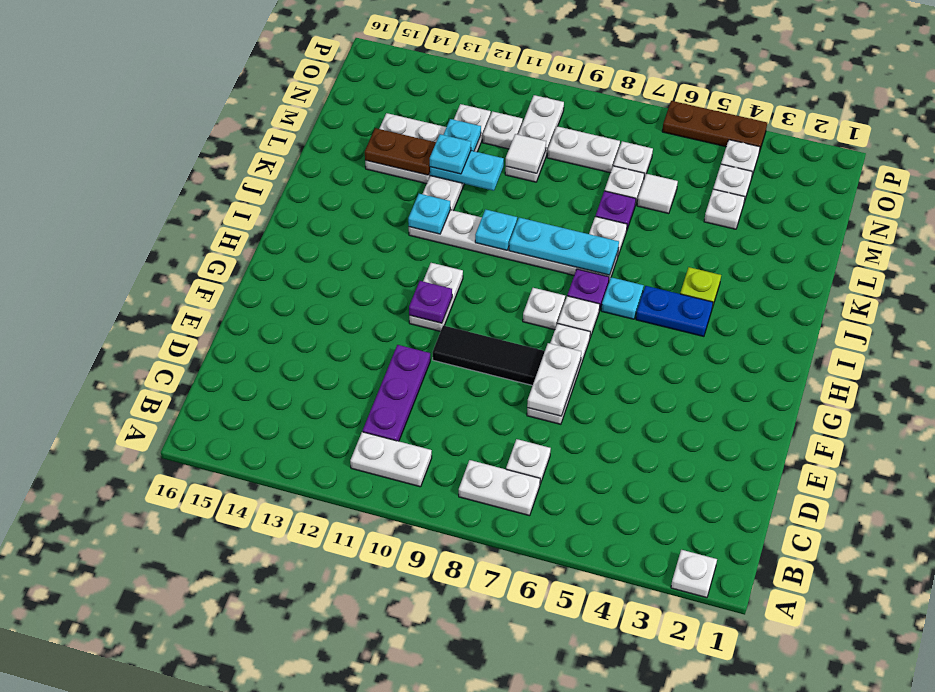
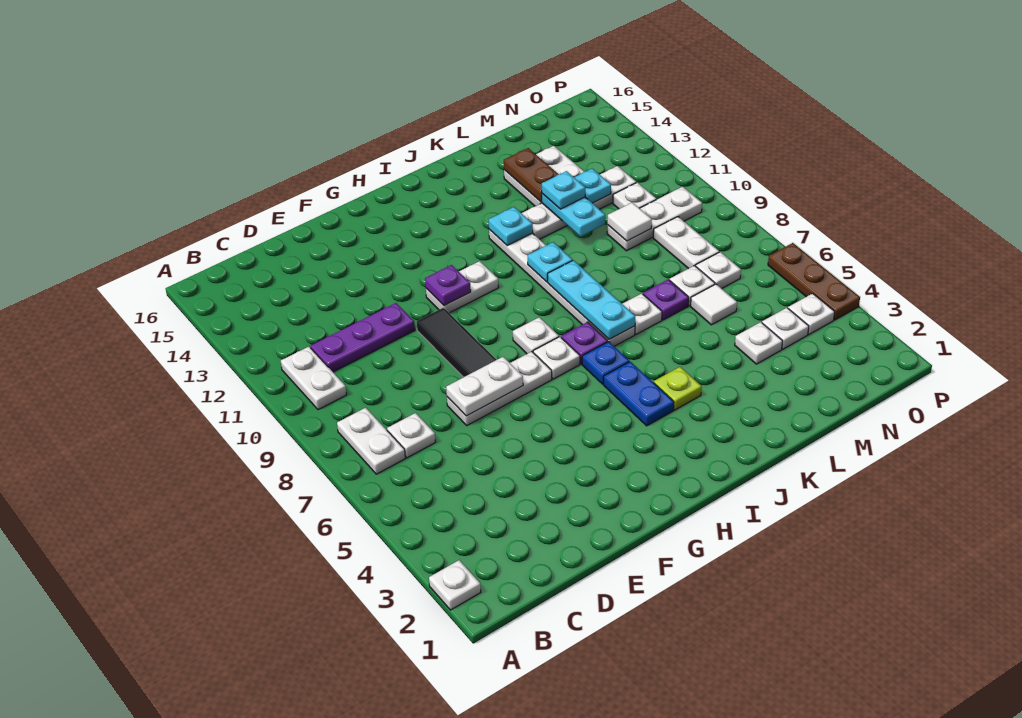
cyan plate I6 level 1 -> blue plate I6 level 1

